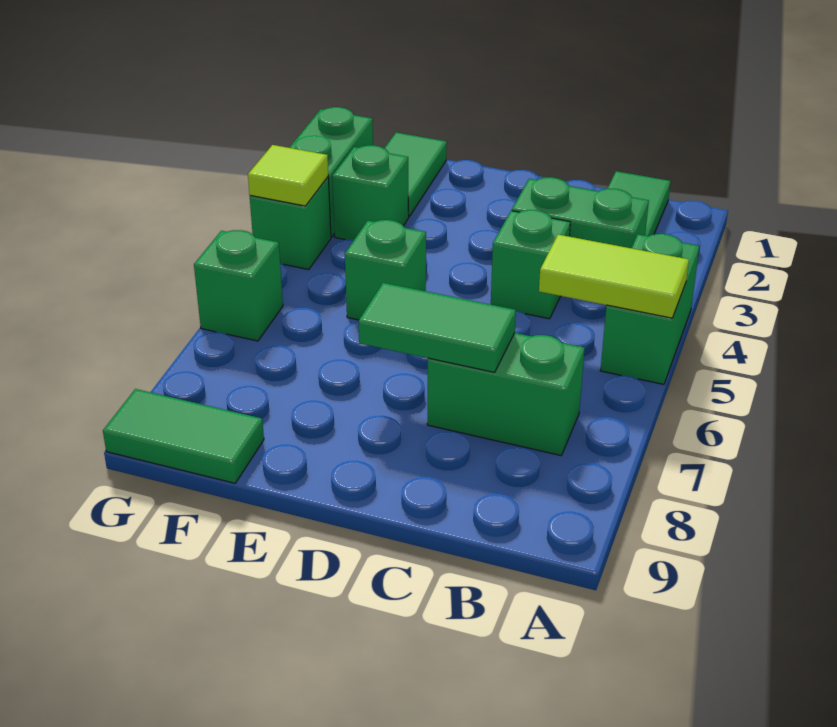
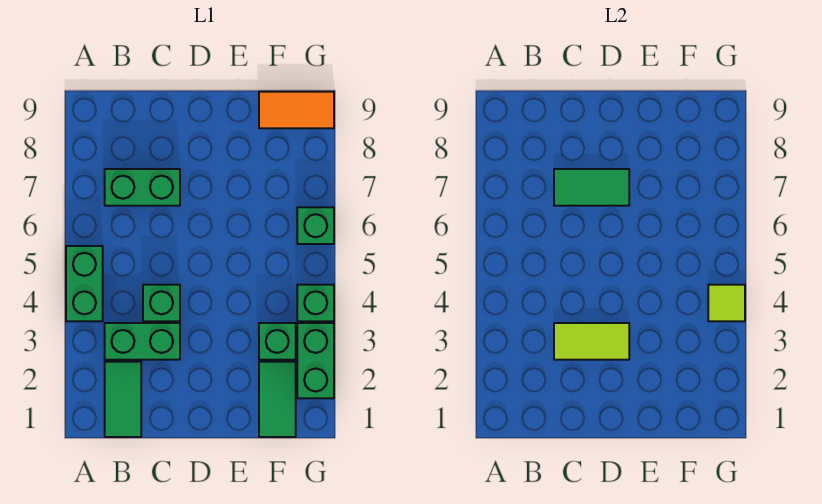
lime tile A5:B5 level 2 -> lime tile C3:D3 level 2
green brick E5 level 1 -> none
green tile F9:G9 level 1 -> orange tile F9:G9 level 1

